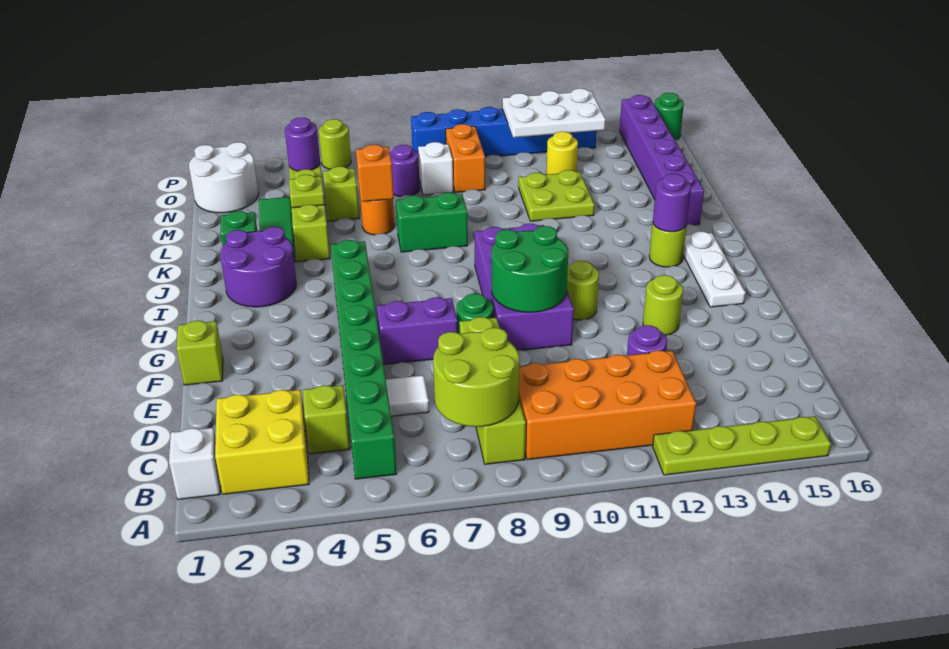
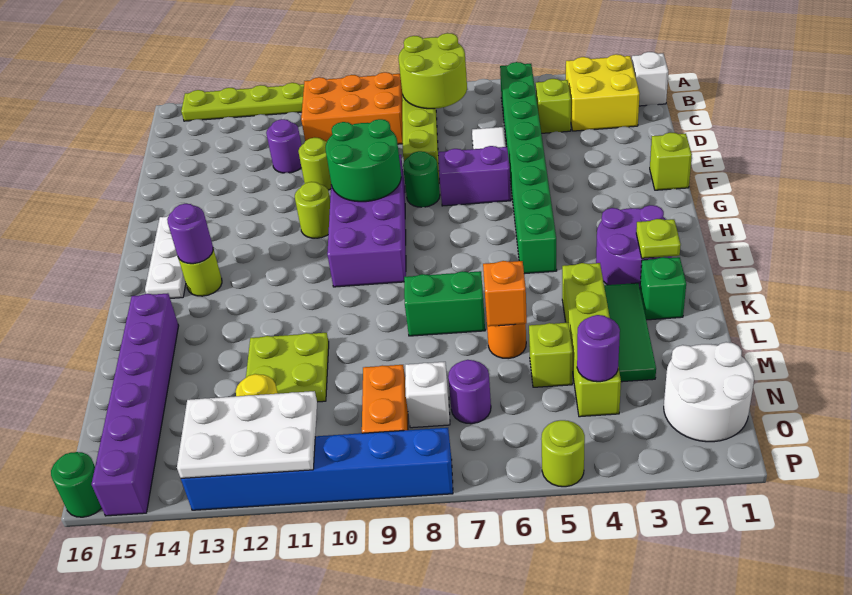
orange brick B9:C12 level 1 -> orange brick B9:C11 level 1
lime round brick F13 level 1 -> lime round brick E11 level 1
lime plate L4 level 2 -> lime plate J2 level 2

